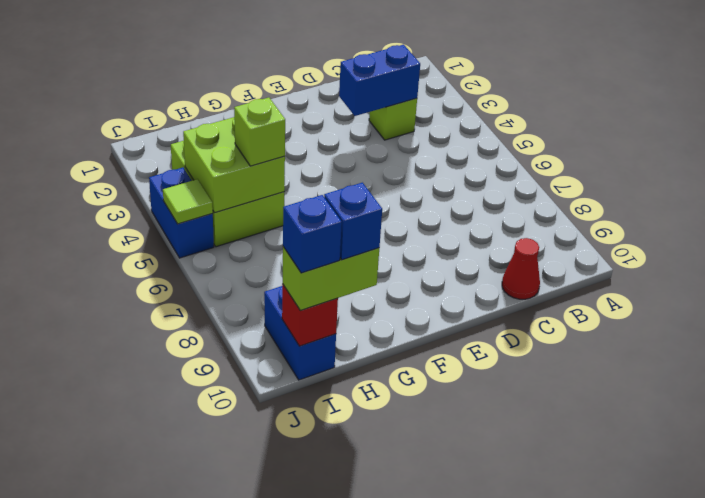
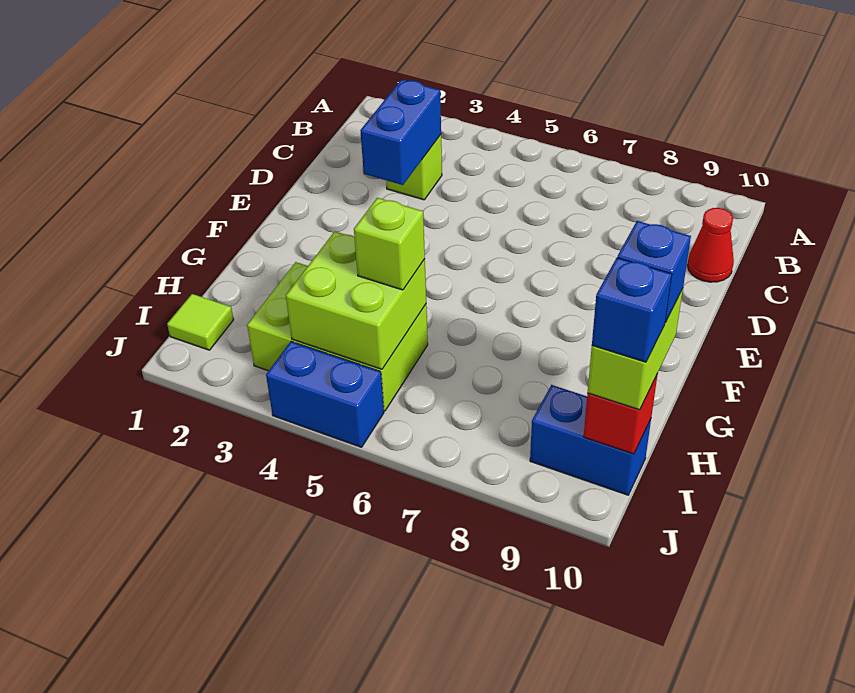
lime tile J5 level 2 -> lime tile I1 level 1

